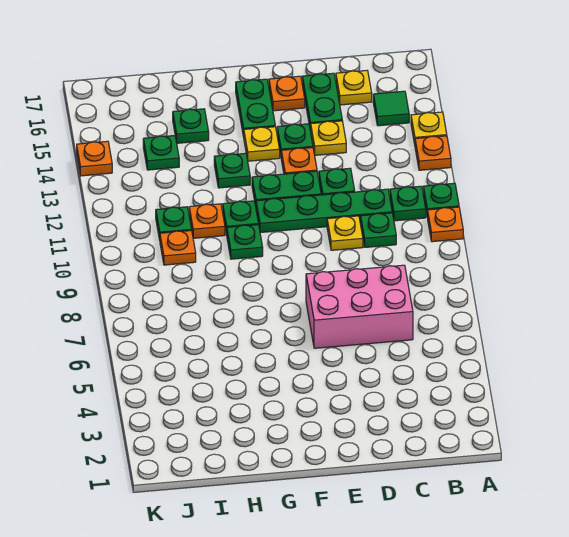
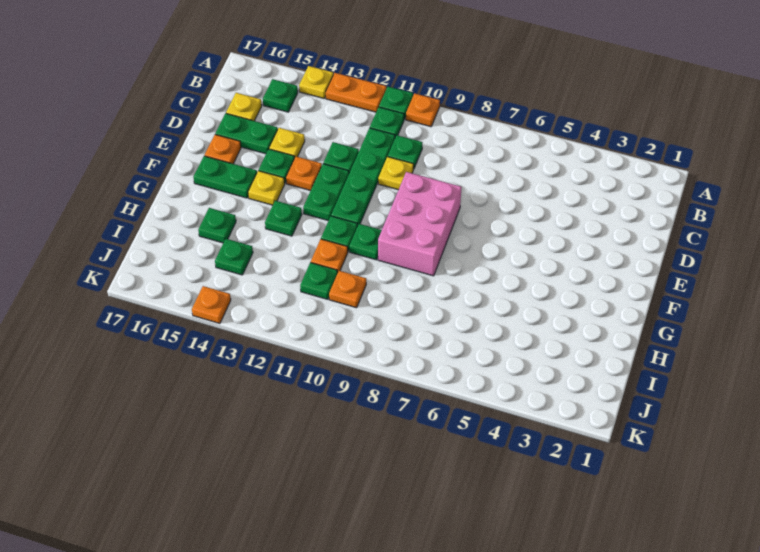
orange plate A13 level 1 -> orange plate A12:A13 level 1
green tile B15 level 1 -> green plate B15 level 1
pink brick C6:E7 level 1 -> pink brick E8:G9 level 1

